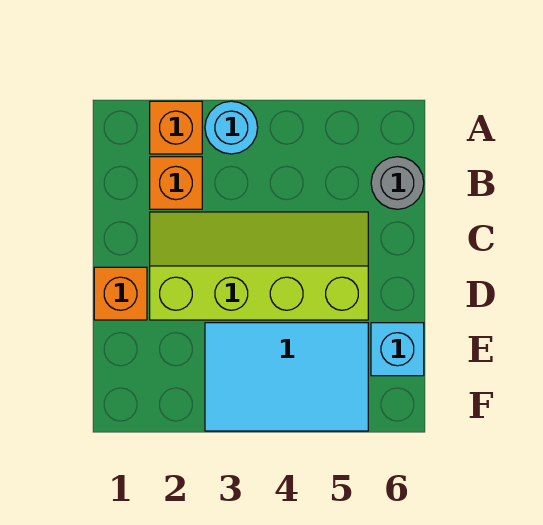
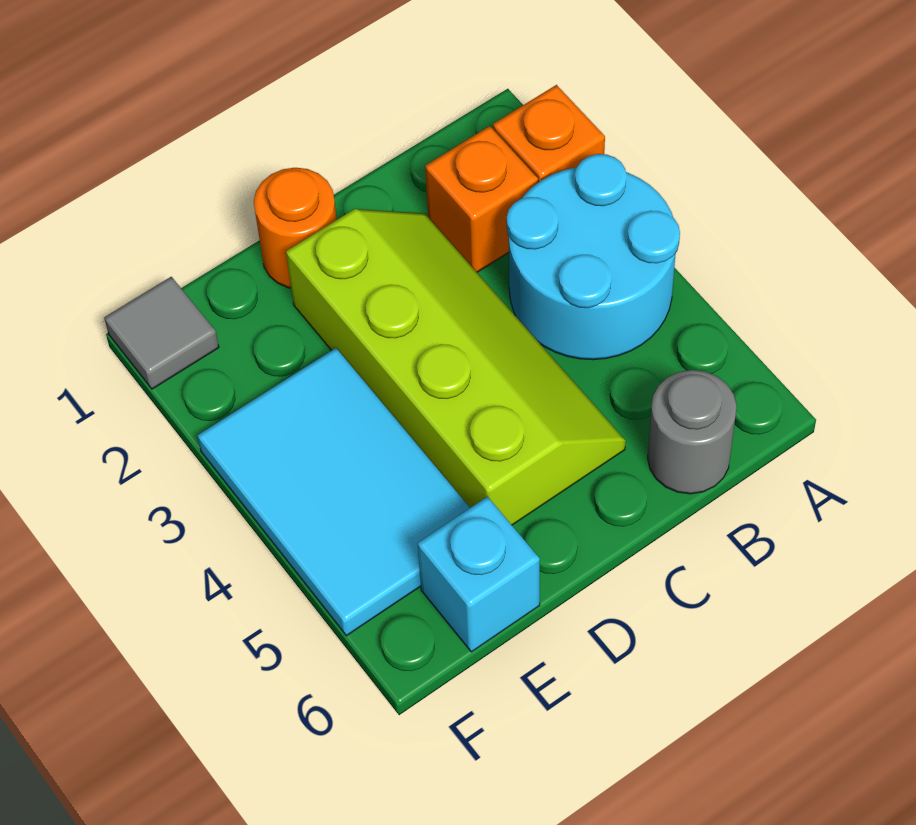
cyan round brick A3 level 1 -> cyan round brick A3:B4 level 1
orange brick D1 level 1 -> orange round brick D1 level 1
none -> grey tile F1 level 1

